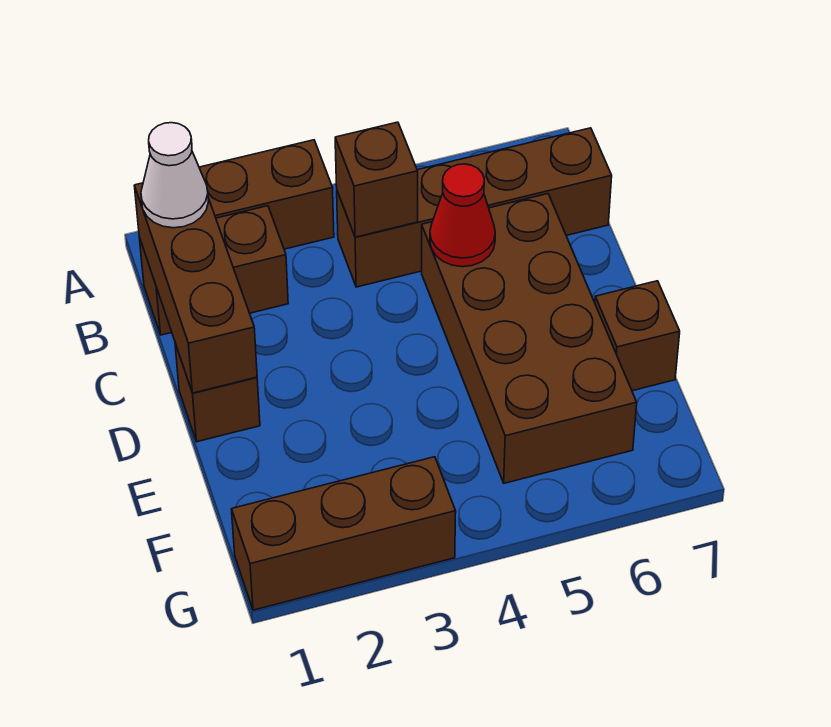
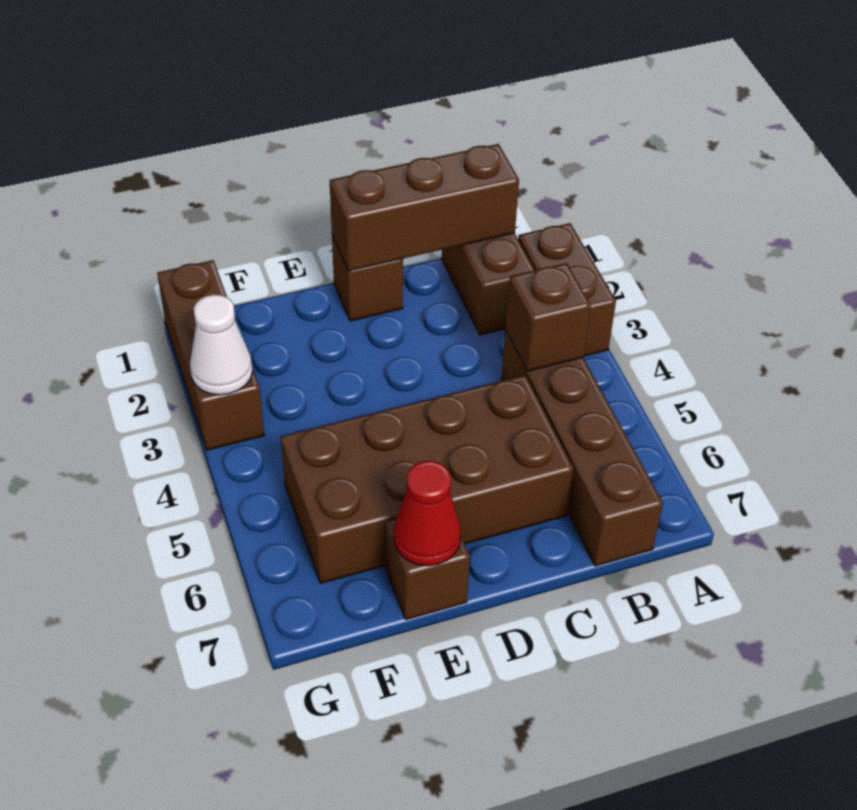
white cone B1 level 3 -> white cone G3 level 2
red cone C5 level 2 -> red cone E7 level 2

